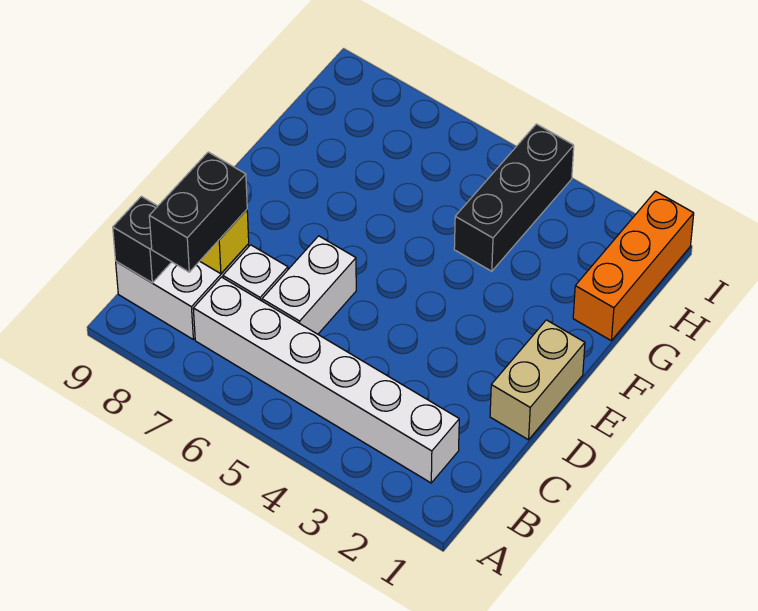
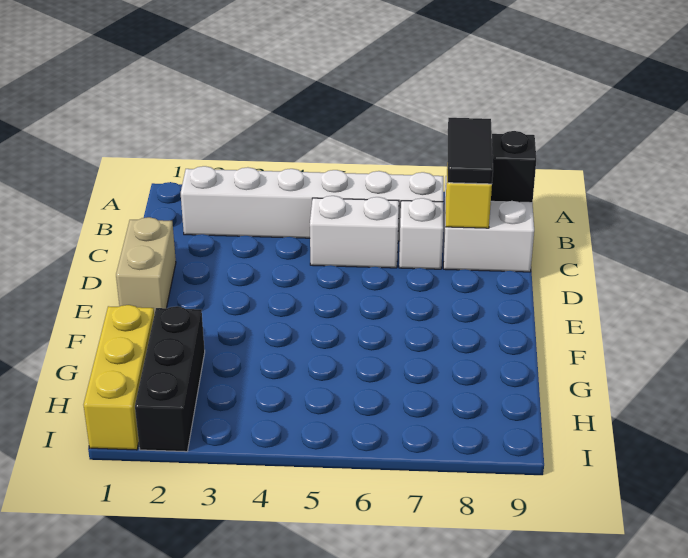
black brick B8:C8 level 3 -> black tile B8:C8 level 3
white brick C6:D6 level 1 -> white brick C5:C6 level 1
orange brick G1:I1 level 1 -> yellow brick G1:I1 level 1
black brick G4:I4 level 1 -> black brick G2:I2 level 1

